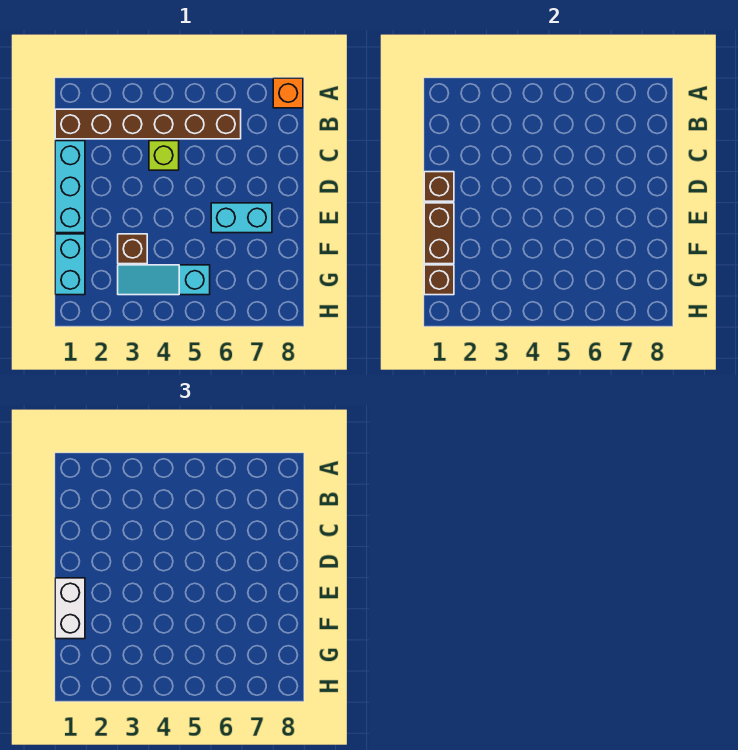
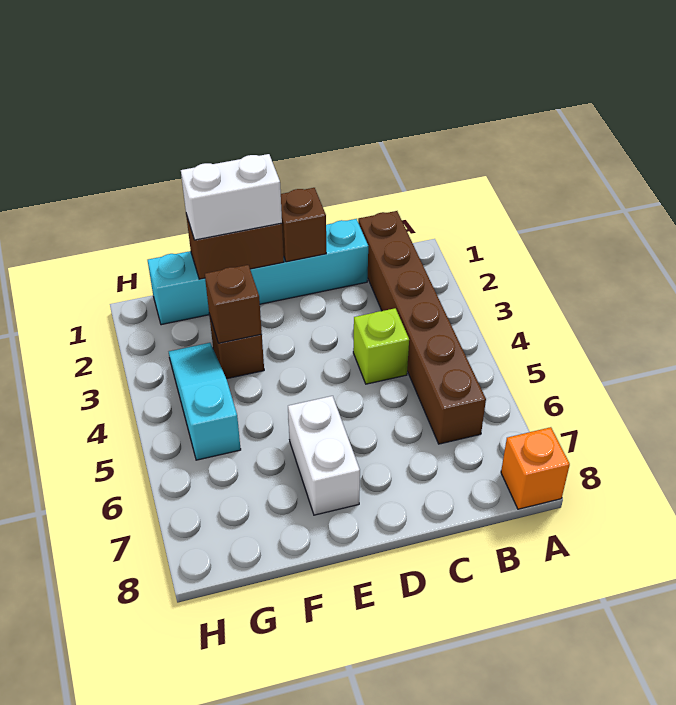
cyan brick E6:E7 level 1 -> white brick E6:E7 level 1
brown brick G1 level 2 -> brown brick F3 level 2

